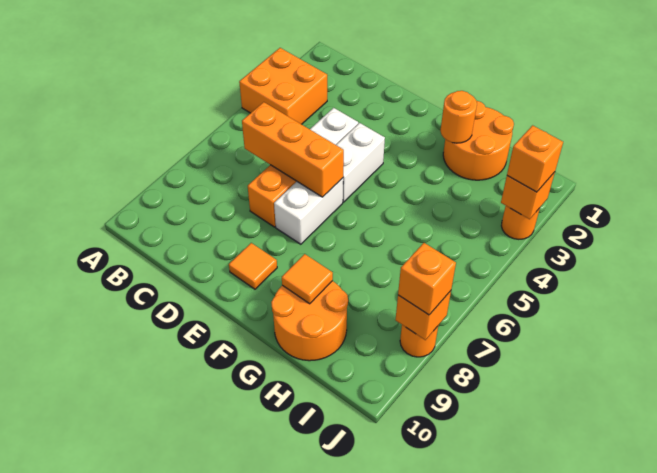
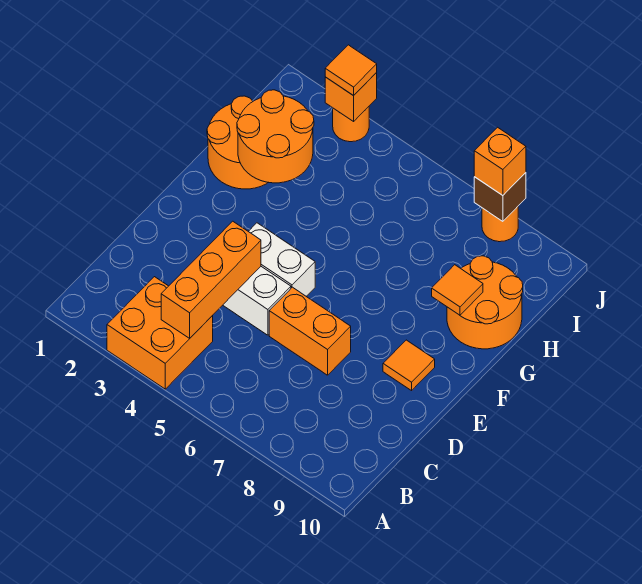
orange brick C6:E6 level 2 -> orange brick B4:D4 level 2
white brick E6:E7 level 1 -> none
orange round brick G2 level 2 -> orange round brick G2:H3 level 2
orange brick J3 level 3 -> orange tile J3 level 3
orange brick J8 level 2 -> brown brick J8 level 2

